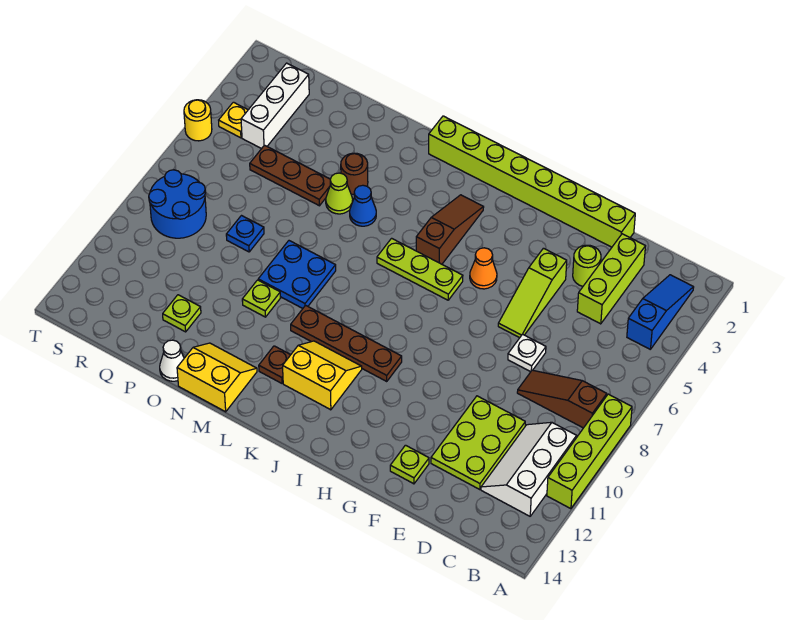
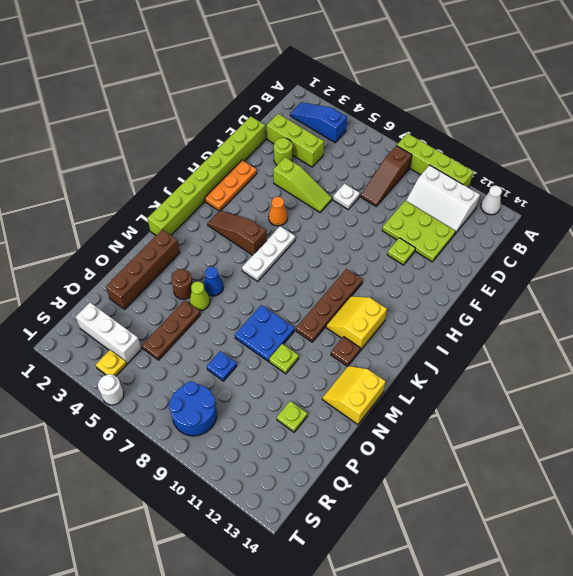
lime plate F13 level 1 -> lime plate F11 level 1
none -> orange plate G2:I2 level 1
lime plate I6:K6 level 1 -> white plate I6:K6 level 1
none -> brown brick M2:P2 level 1
white cone O14 level 1 -> white cone A13 level 1
yellow round brick T5 level 1 -> white round brick T5 level 1

